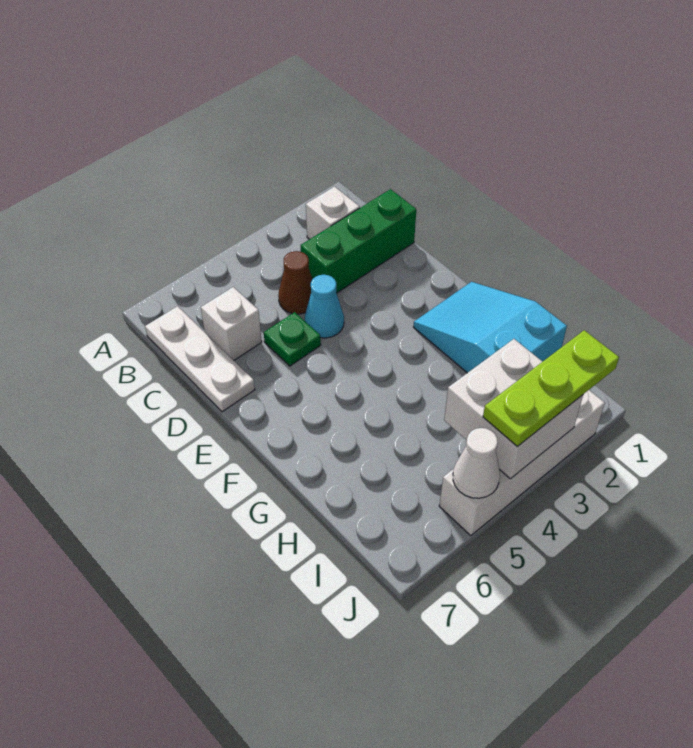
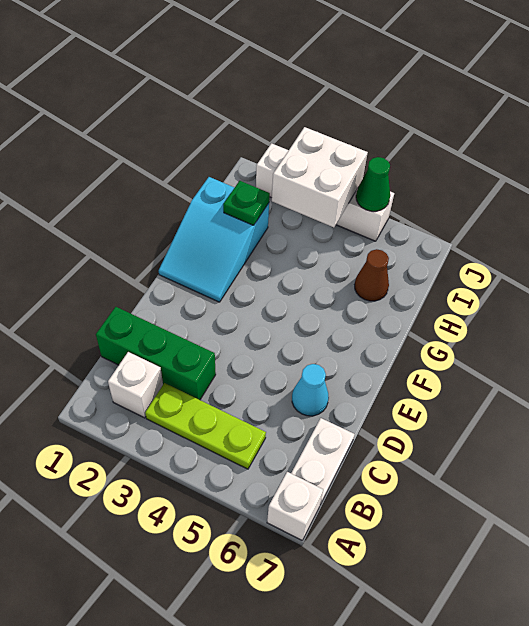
white plate B7:D7 level 1 -> white plate B7:C7 level 1
brown cone C4 level 1 -> brown cone H6 level 1
white brick C6 level 1 -> white brick A7 level 1
cyan cone D4 level 1 -> cyan cone D6 level 1
green plate D5 level 1 -> green plate H2 level 2
lime plate J2:J4 level 3 -> lime plate B3:B5 level 1
white cone J5 level 2 -> green cone J5 level 2

